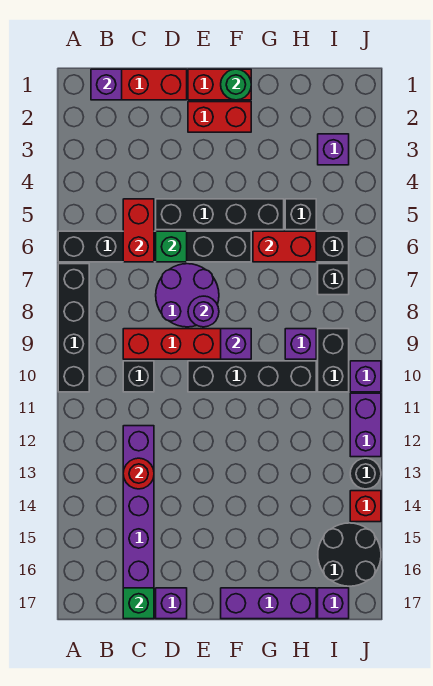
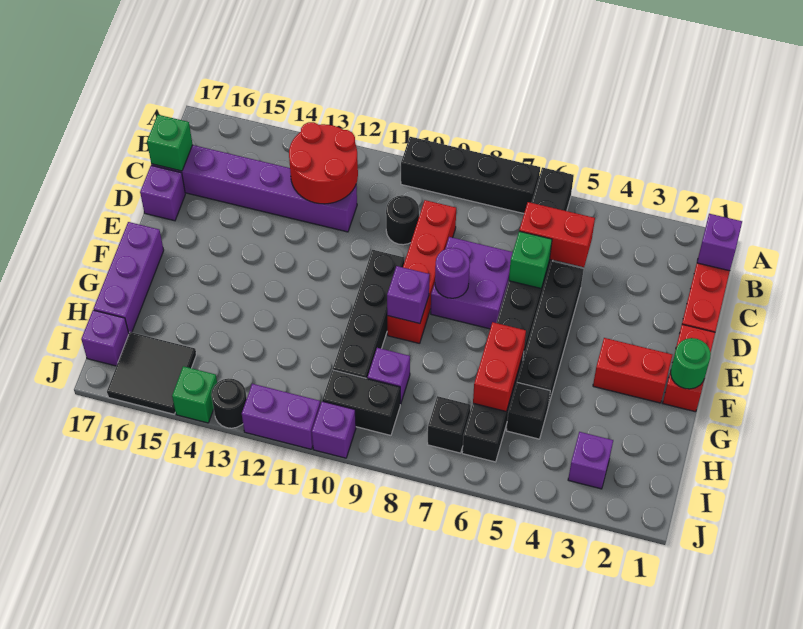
black brick C10 level 1 -> black round brick C10 level 1
red round brick C13 level 2 -> red round brick B12:C13 level 2
purple round brick D7:E8 level 1 -> purple brick D7:E8 level 1
red brick E2:F2 level 1 -> red brick F2:F3 level 1
black round brick I15:J16 level 1 -> black tile I15:J16 level 1
red brick J14 level 1 -> green brick J14 level 1

